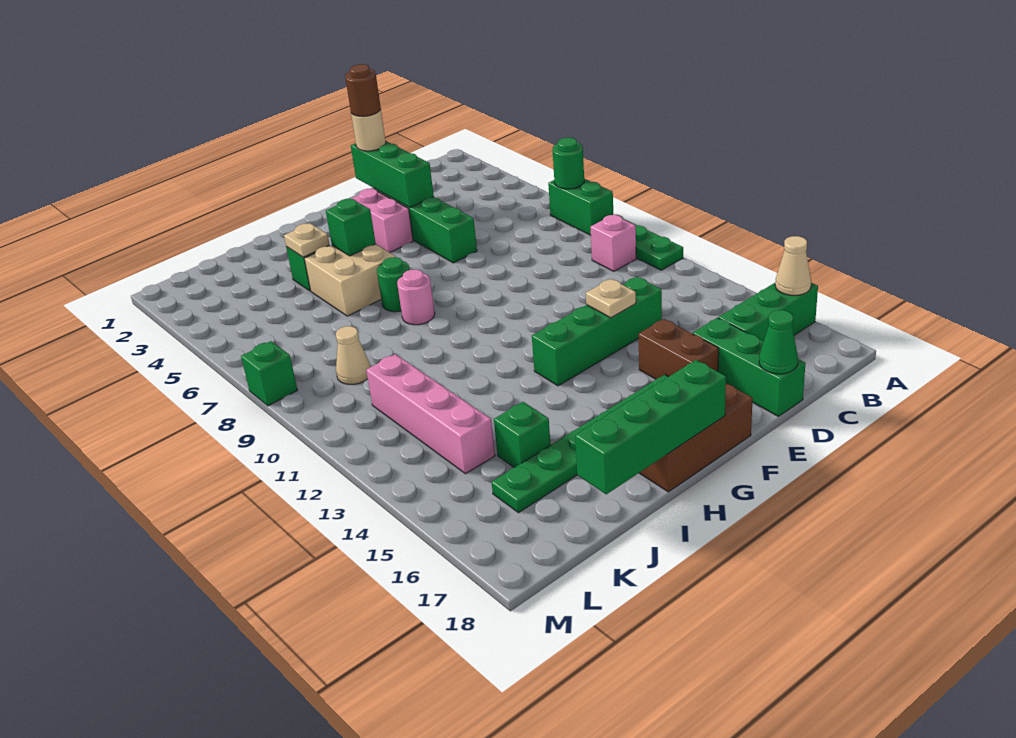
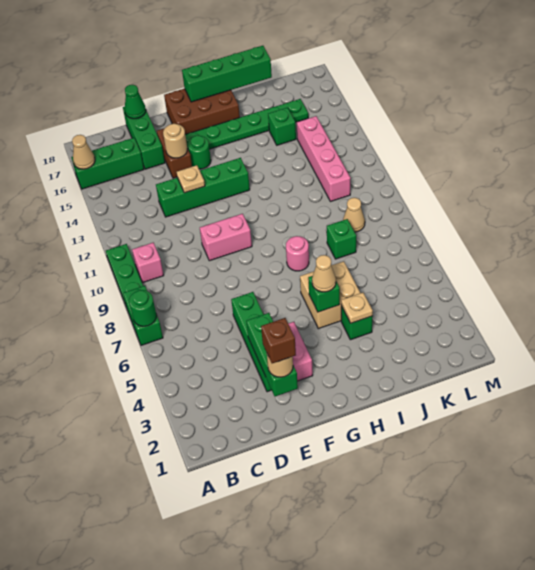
brown round brick E2 level 4 -> brown brick E2 level 4
none -> pink brick E10:F10 level 1
none -> tan round brick E15 level 2
none -> tan cone H5 level 3
green round brick H7 level 1 -> green round brick F15 level 1
green brick M8 level 1 -> green brick J8 level 1

